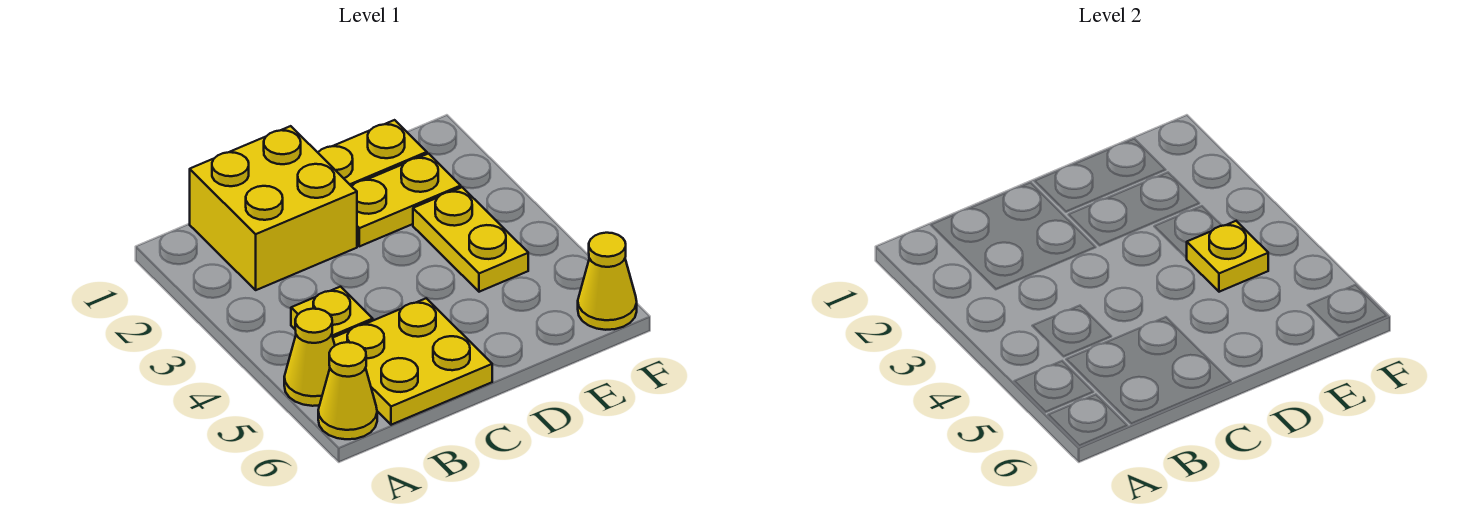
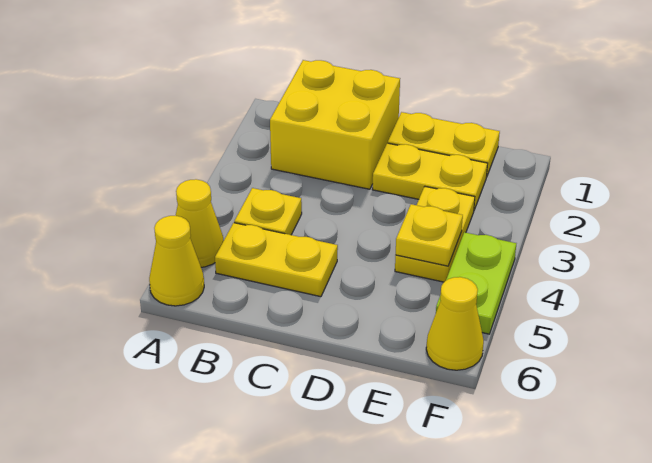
yellow plate B5:C6 level 1 -> yellow plate B5:C5 level 1
none -> lime plate F4:F5 level 1

